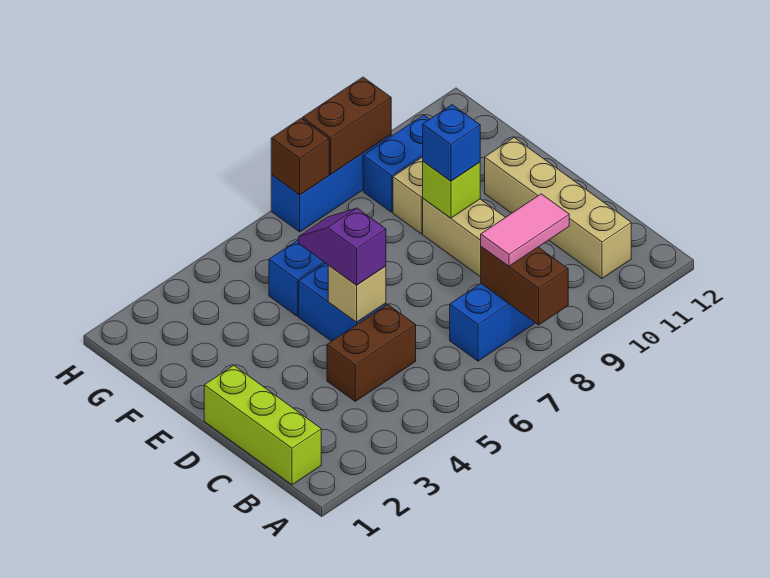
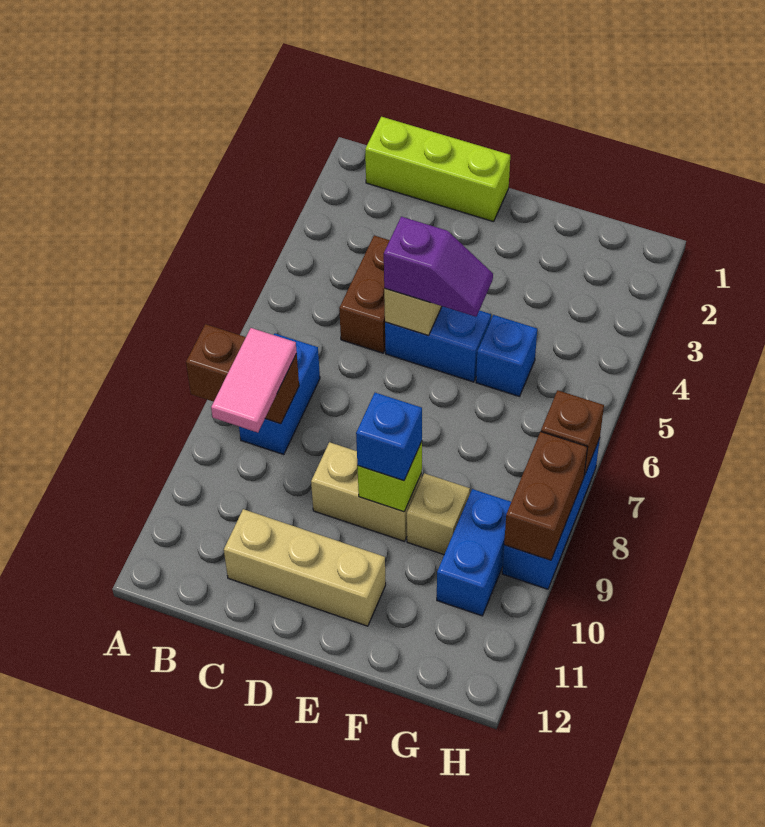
tan brick B11:E11 level 1 -> tan brick C11:E11 level 1

